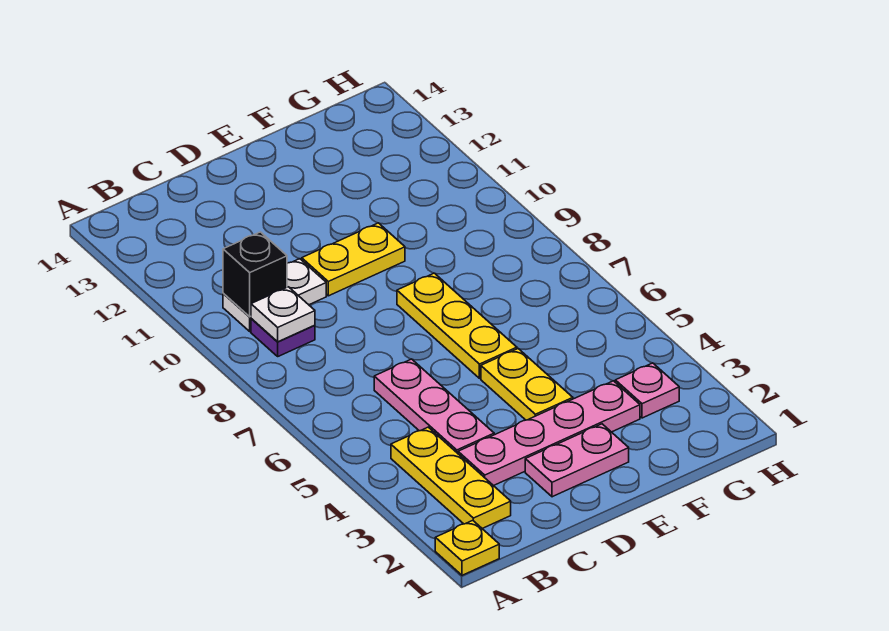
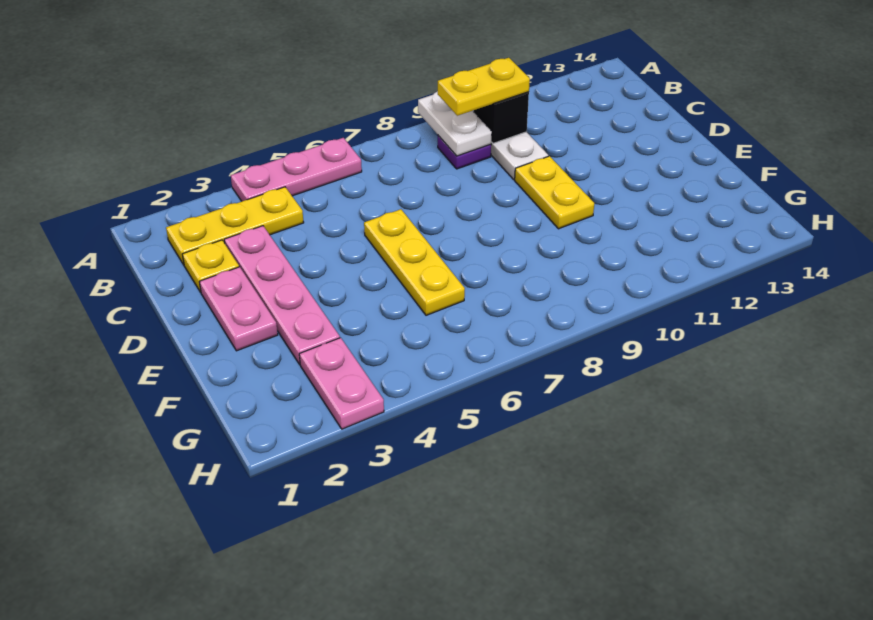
yellow plate A1 level 1 -> yellow plate C2 level 1
white plate B9 level 2 -> white plate A9:B9 level 2
pink plate C4:C6 level 1 -> pink plate A4:A6 level 1
yellow plate E4:E5 level 1 -> yellow plate B9:B10 level 3
yellow plate E6:E8 level 1 -> yellow plate D6:F6 level 1
pink plate G3 level 1 -> pink plate G3:H3 level 1

